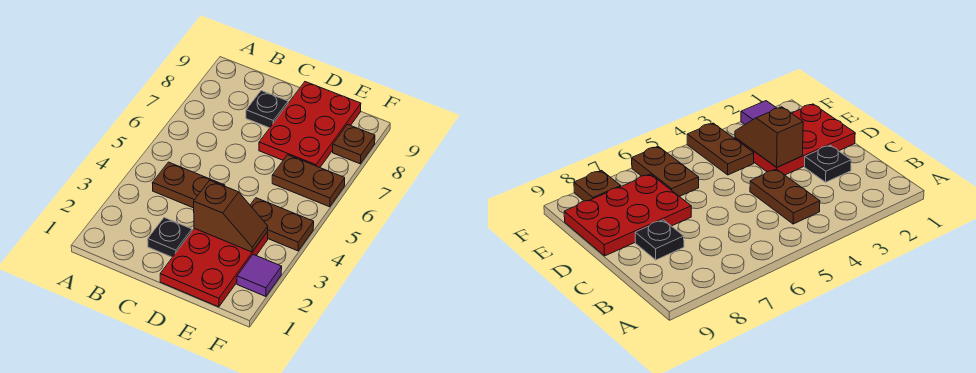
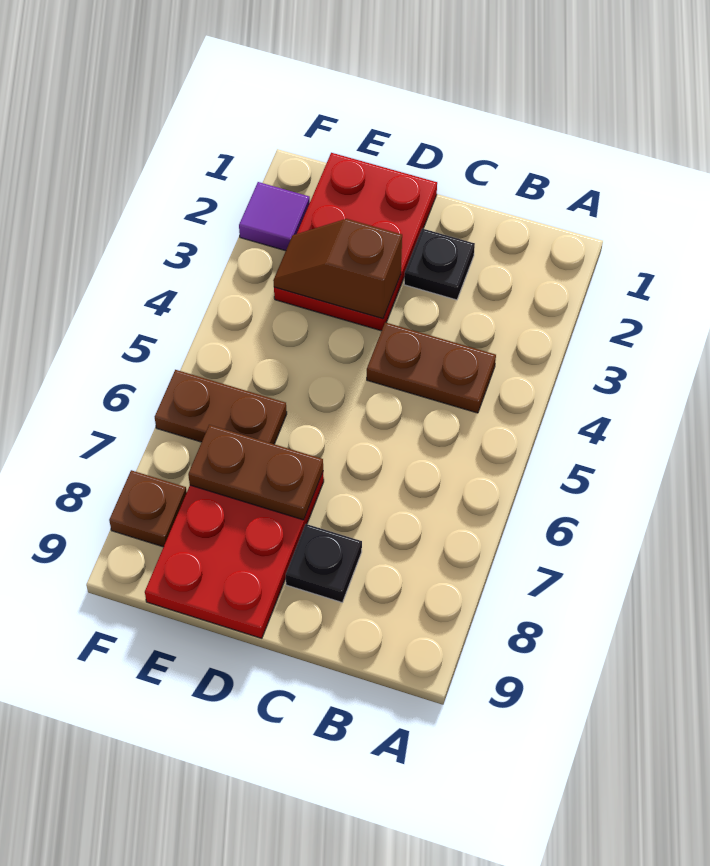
brown plate E4:F4 level 1 -> brown plate D7:E7 level 2

